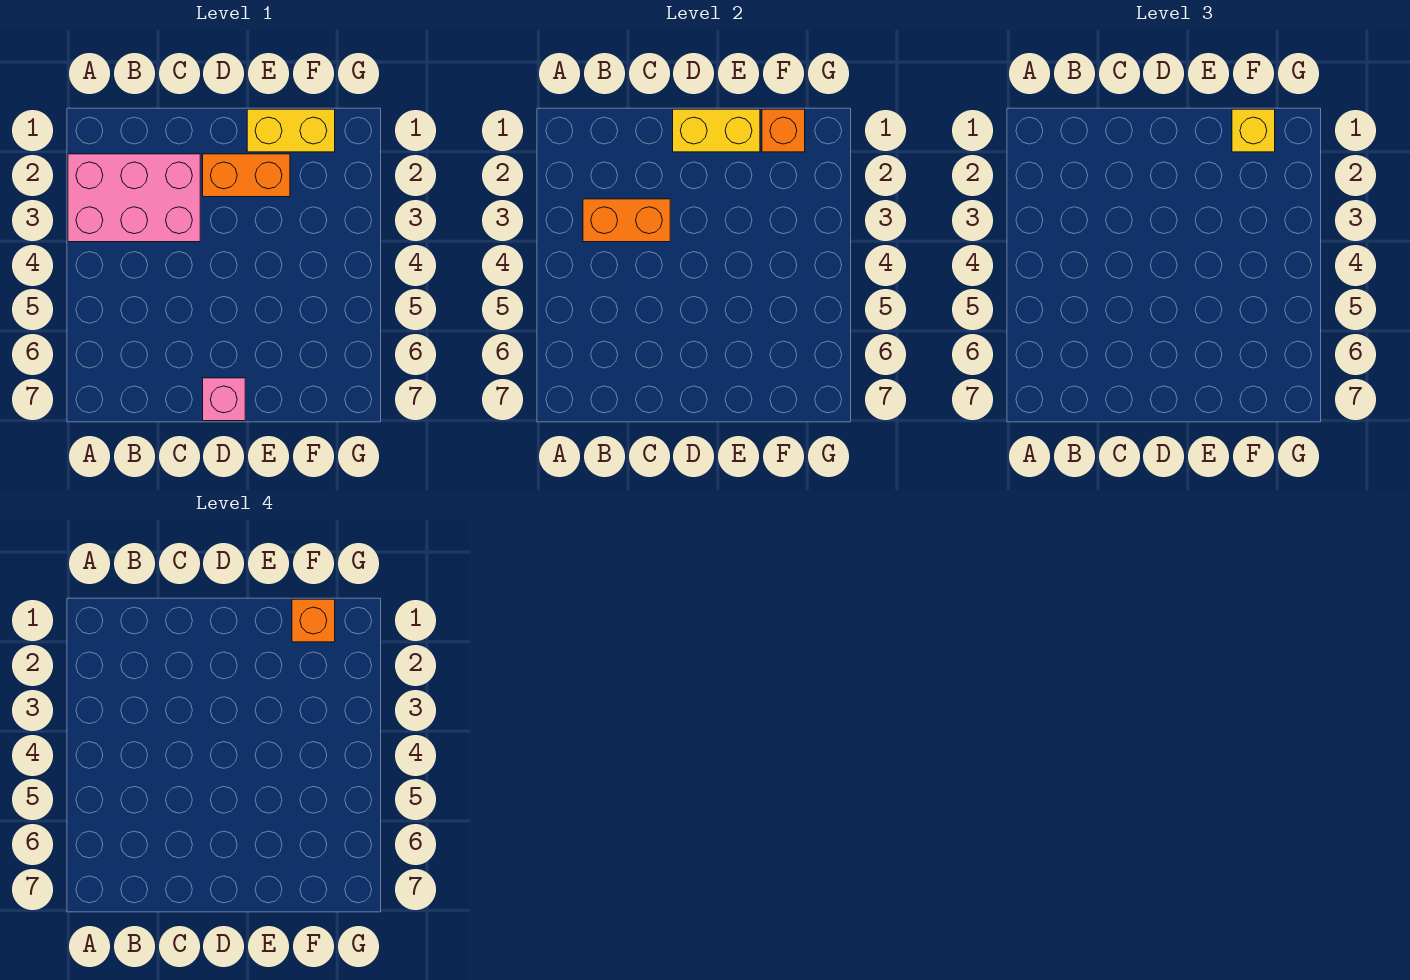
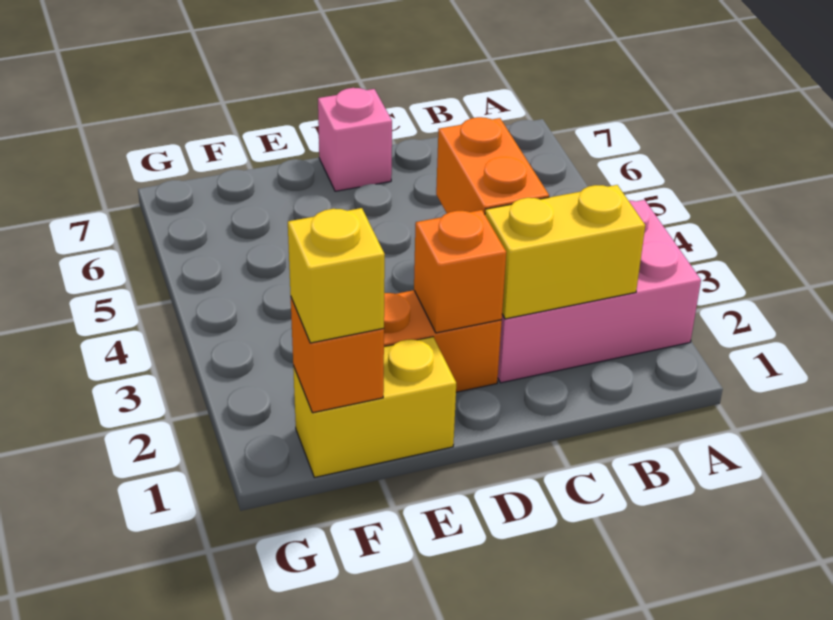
orange brick B3:C3 level 2 -> orange brick C3:C4 level 2
yellow brick D1:E1 level 2 -> yellow brick B2:C2 level 2
orange brick F1 level 4 -> orange brick D2 level 2

